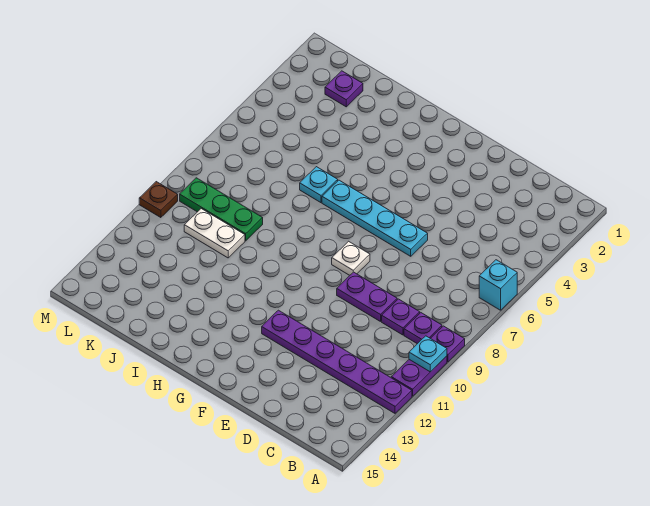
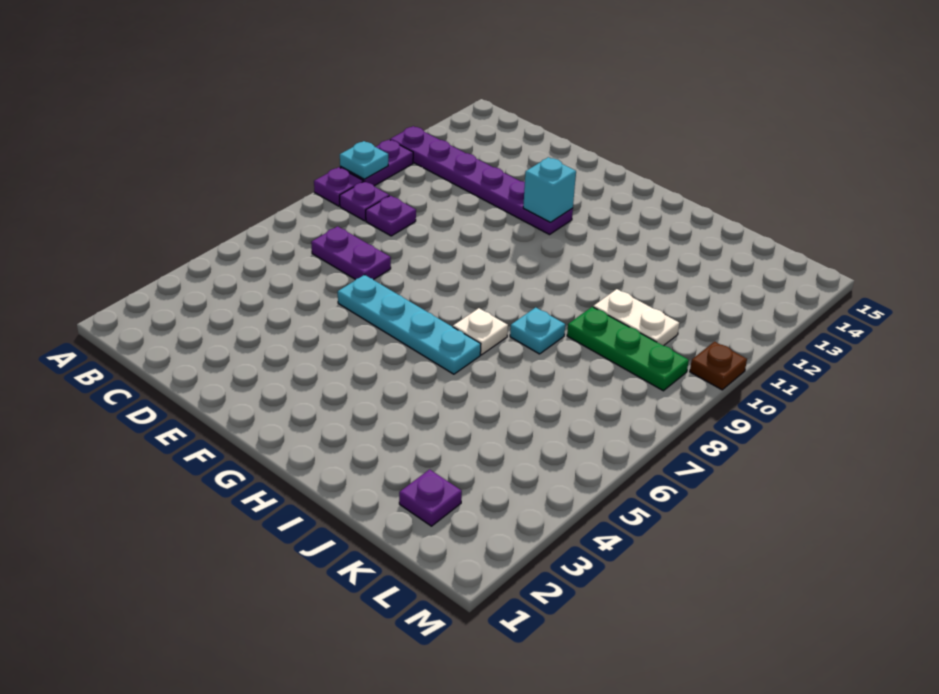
cyan brick A6 level 1 -> cyan brick F12 level 2
purple plate D9:E9 level 1 -> purple plate C7:D7 level 1
white plate F8 level 1 -> white plate H7 level 1
cyan plate I6 level 1 -> cyan plate I8 level 1

